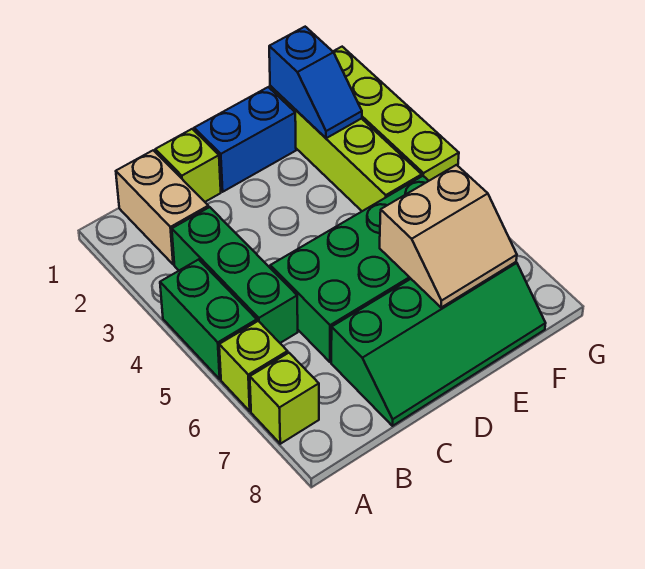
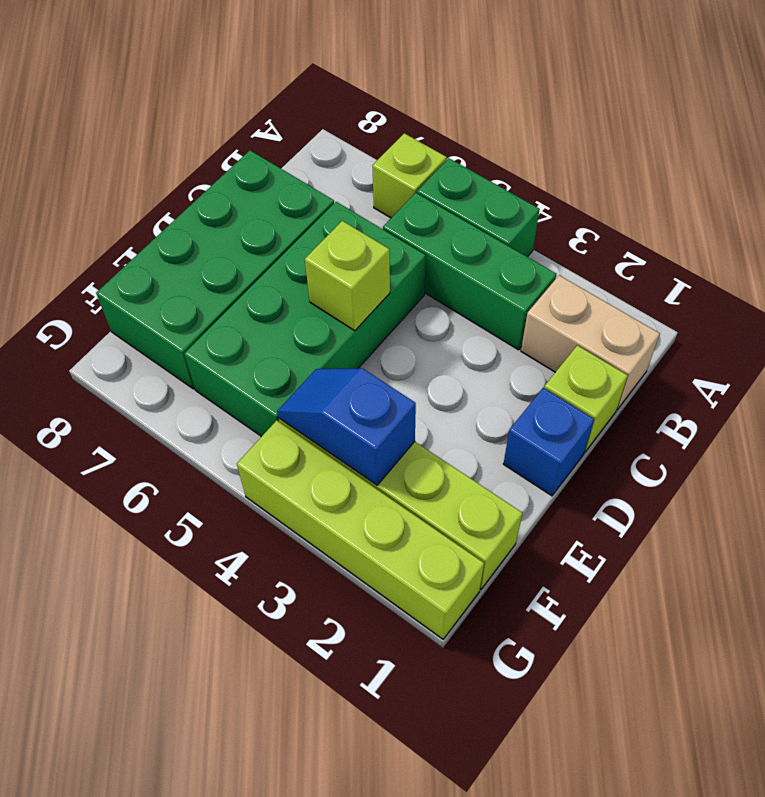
lime brick A7 level 1 -> lime brick D5 level 2
green slope C7:F8 level 1 top 7 -> green brick C7:F8 level 1
blue brick D1:E1 level 1 -> blue brick D1 level 1
tan slope E6:F7 level 2 top 6 -> none
blue slope F1:F2 level 2 top 1 -> blue slope F3:F4 level 2 top 3

